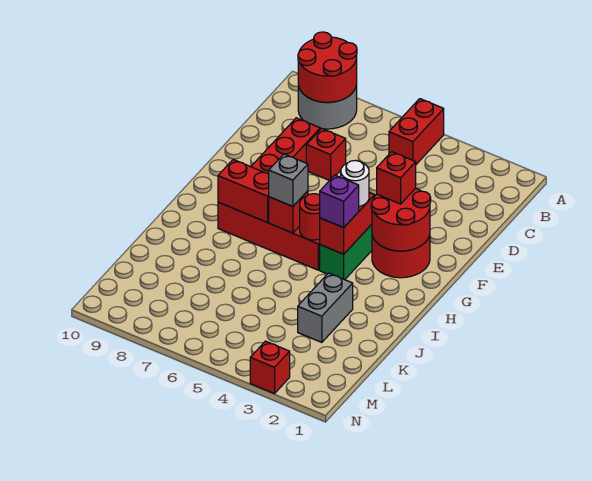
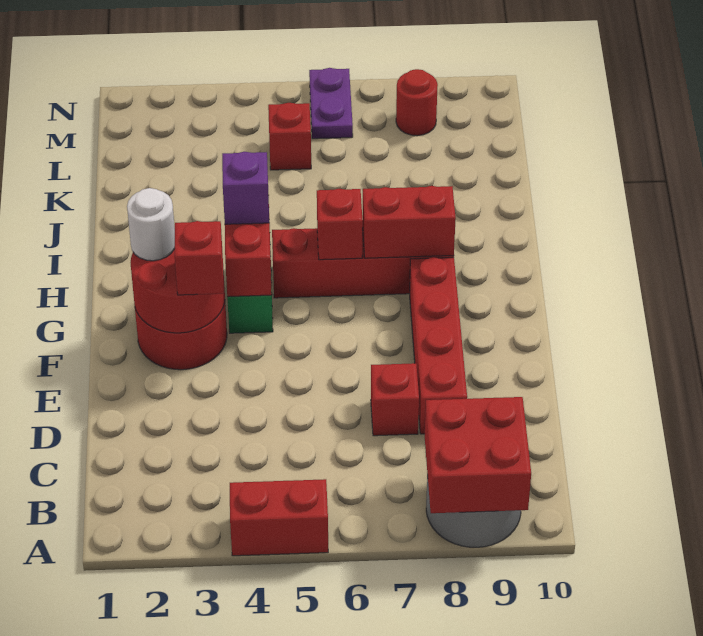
red brick A5:B5 level 1 -> red brick A4:A5 level 1
red round brick A8:B9 level 2 -> red brick A8:B9 level 2
white round brick G4 level 3 -> white round brick G2 level 3
red round brick H5 level 2 -> red round brick M8 level 1
grey brick H6 level 3 -> none
grey brick J3:K3 level 1 -> none
none -> purple plate M6:N6 level 1
red brick N3 level 1 -> red brick L5 level 1

